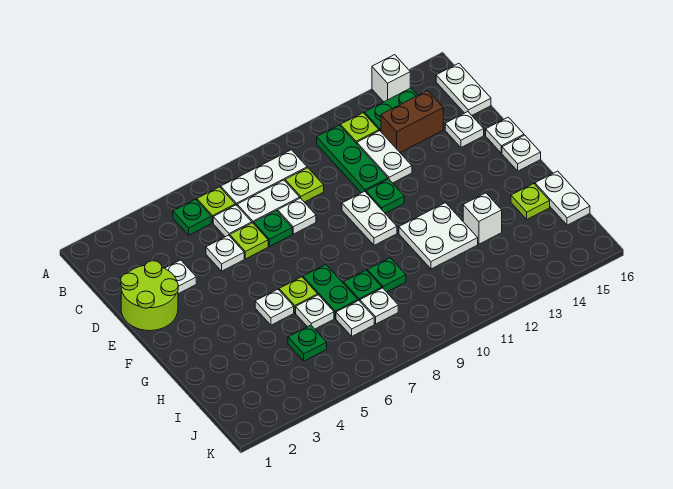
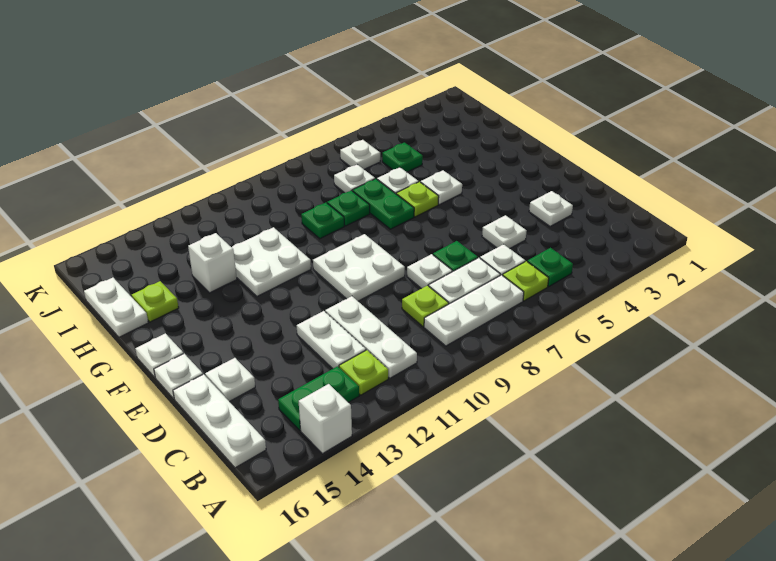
green plate B11:D11 level 1 -> white plate B11:D11 level 1
white plate B16:C16 level 1 -> white plate B16:D16 level 1
brown brick C13:C14 level 1 -> none
lime round brick D1:E2 level 1 -> none
lime plate D6 level 1 -> none
white plate E10:F10 level 1 -> white plate E9:F10 level 1
green plate E11 level 1 -> none
white plate I8 level 1 -> white plate J6 level 1

